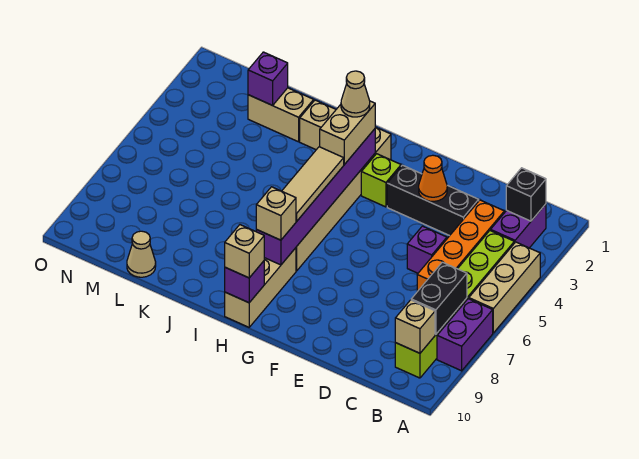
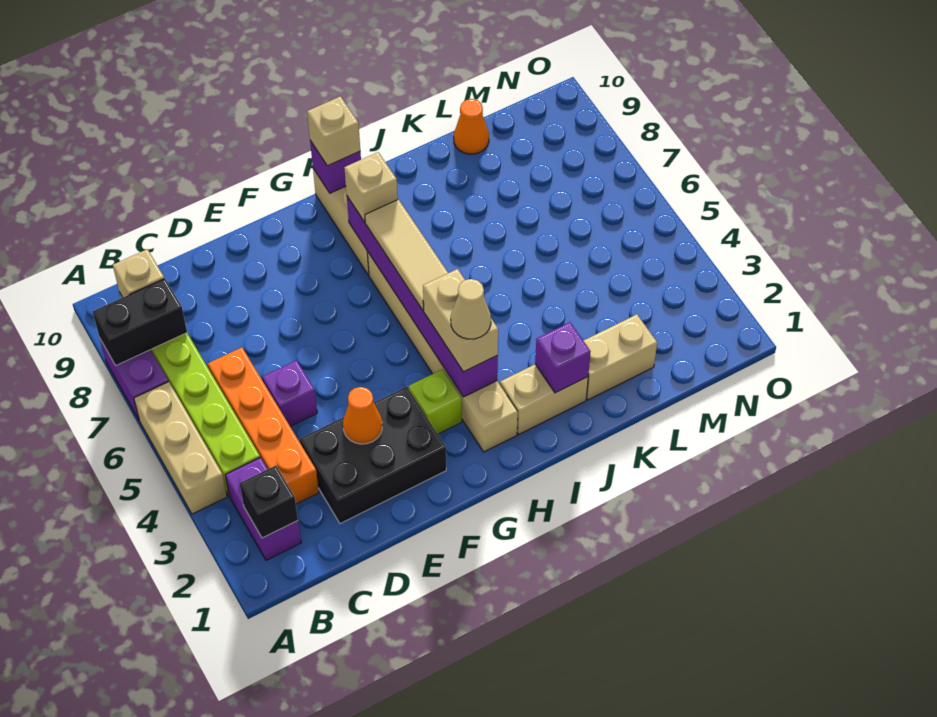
black brick B7:B8 level 2 -> black brick A8:B8 level 2
black brick D3:F3 level 1 -> black brick D2:F3 level 1
purple brick L2 level 2 -> purple brick J2 level 2
tan cone L10 level 1 -> orange cone L10 level 1

